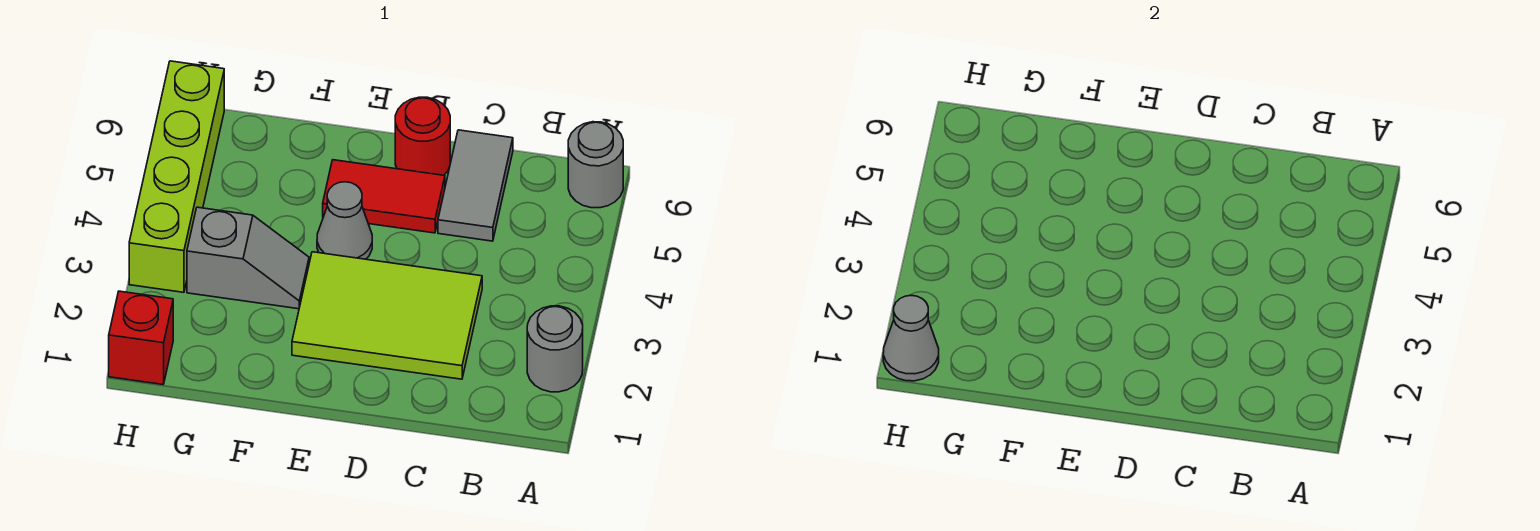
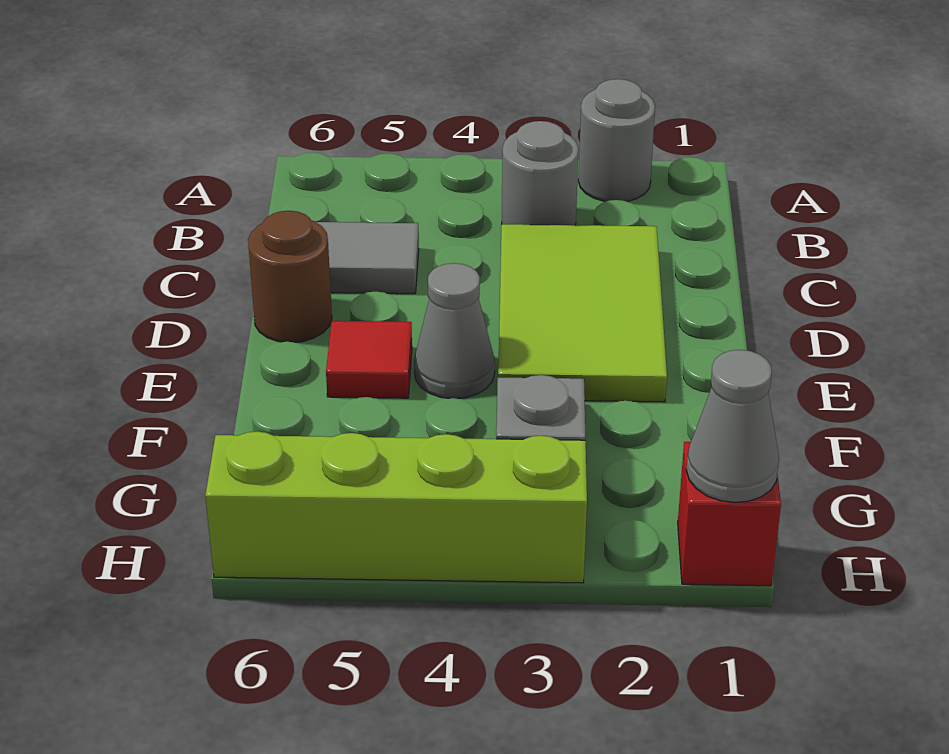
grey round brick A6 level 1 -> grey round brick B3 level 1
red tile D5:E5 level 1 -> red tile E5 level 1
red round brick D6 level 1 -> brown round brick D6 level 1

